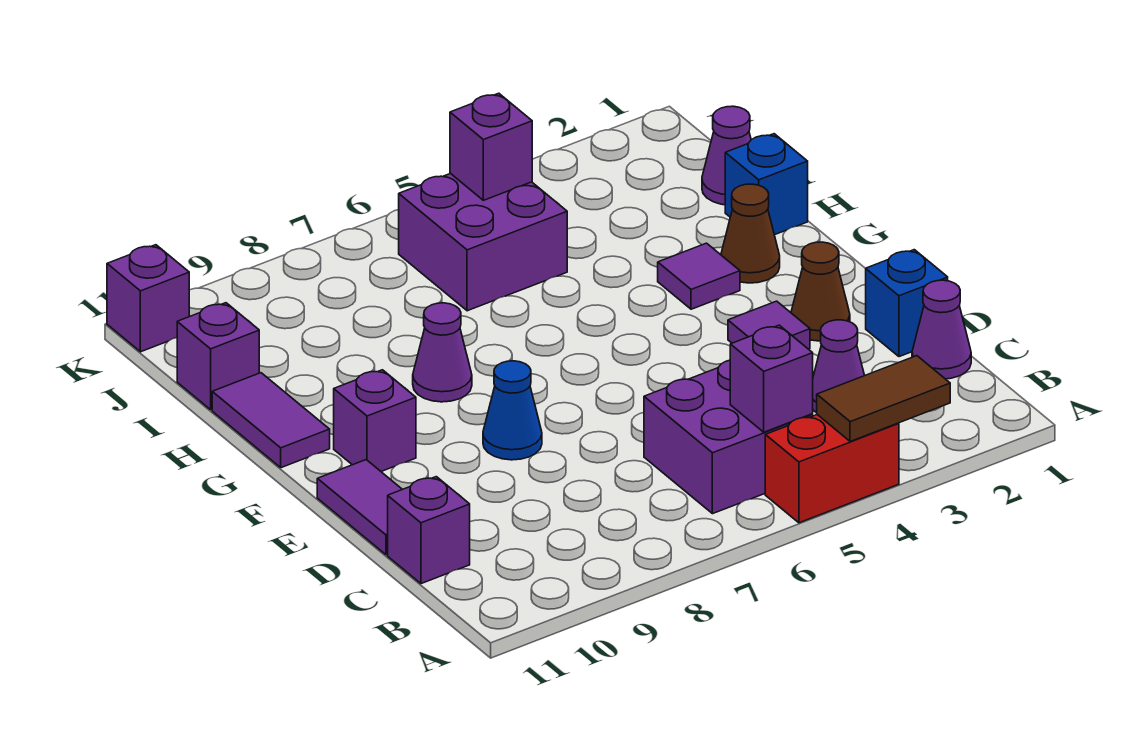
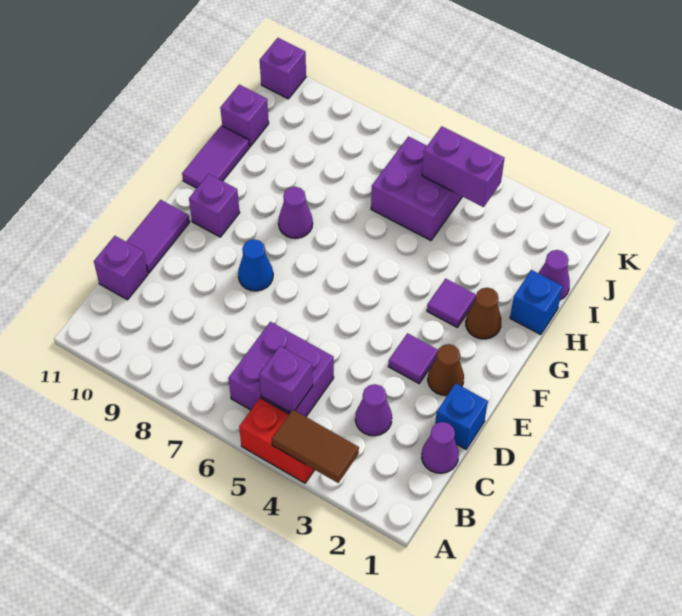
purple brick J5 level 2 -> purple brick J4:J5 level 2

